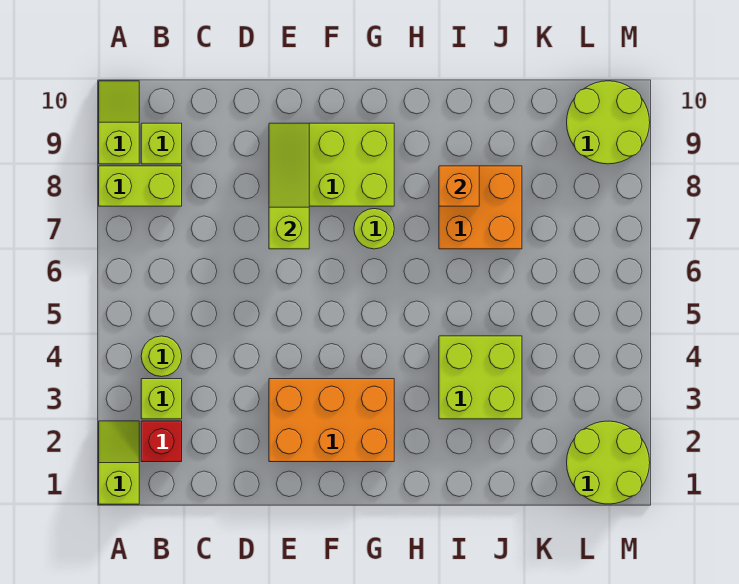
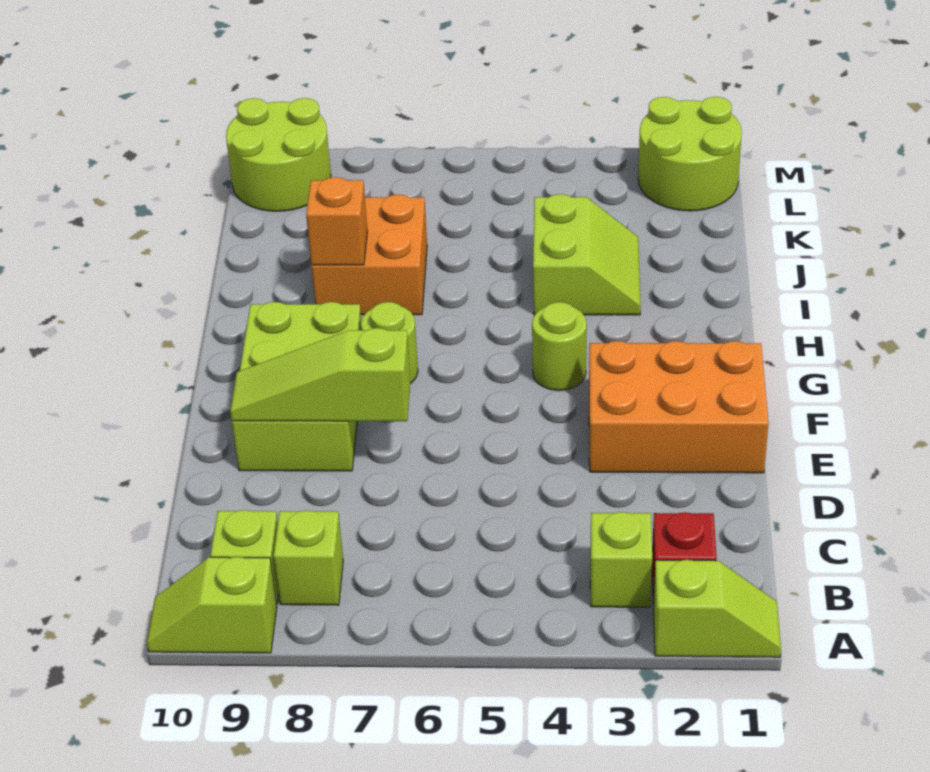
lime slope A1:A2 level 1 top 1 -> lime slope A1:A2 level 1 top 2
lime brick A8:B8 level 1 -> lime brick B8 level 1
lime round brick B4 level 1 -> lime round brick G4 level 1
orange brick E2:G3 level 1 -> orange brick E1:F3 level 1
lime brick I3:J4 level 1 -> lime slope I3:J4 level 1 top 4

